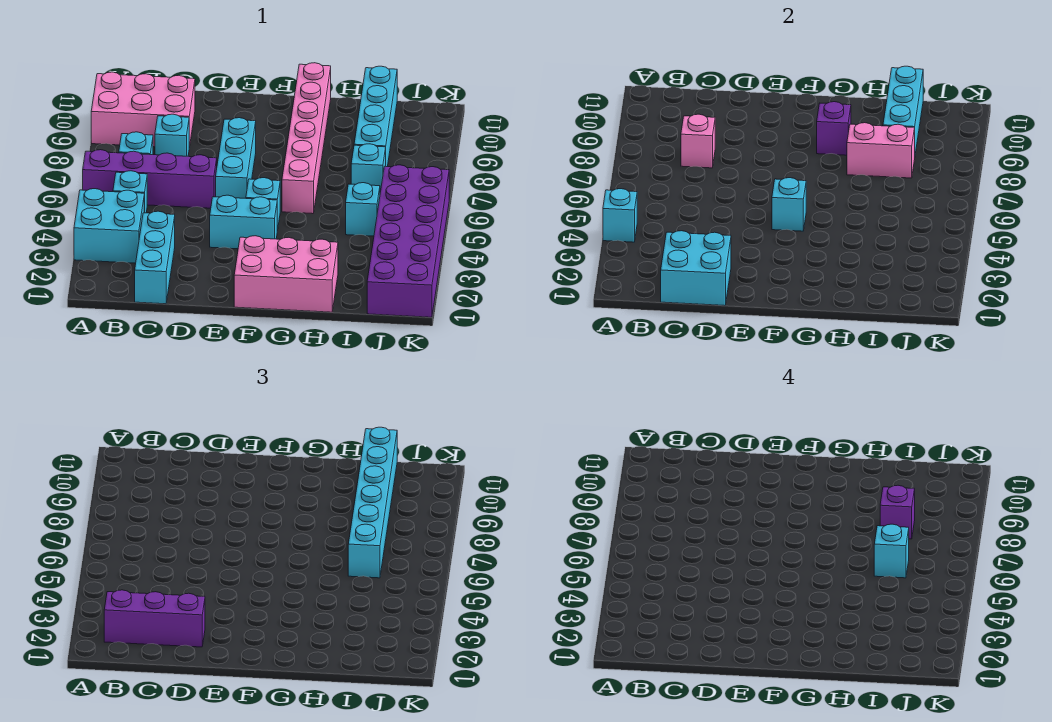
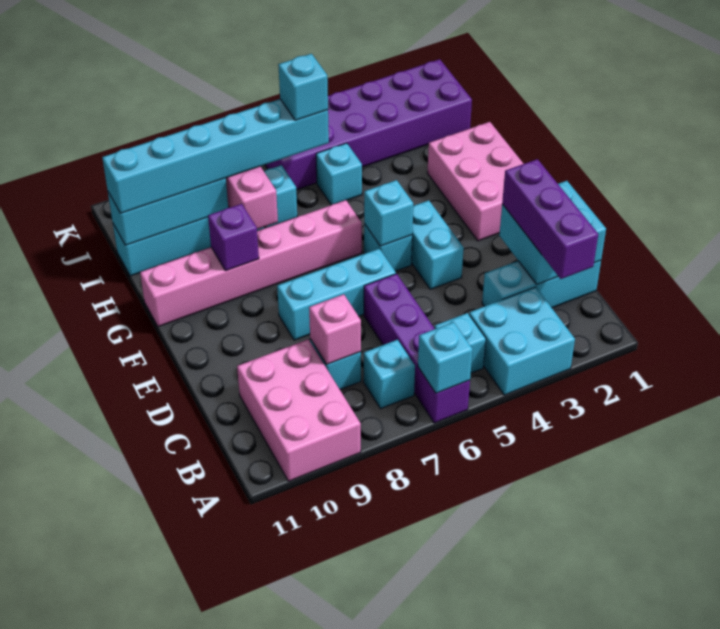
cyan brick A4 level 2 -> cyan brick A6 level 2
purple brick I8 level 4 -> none

